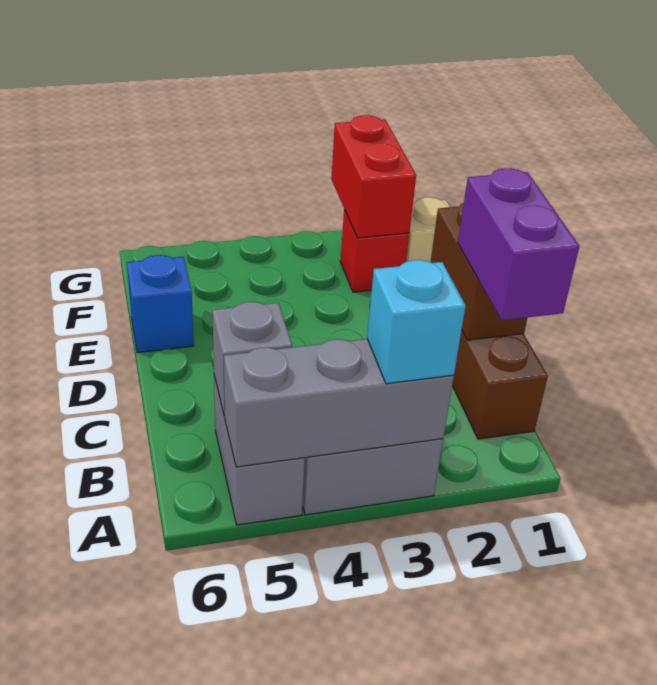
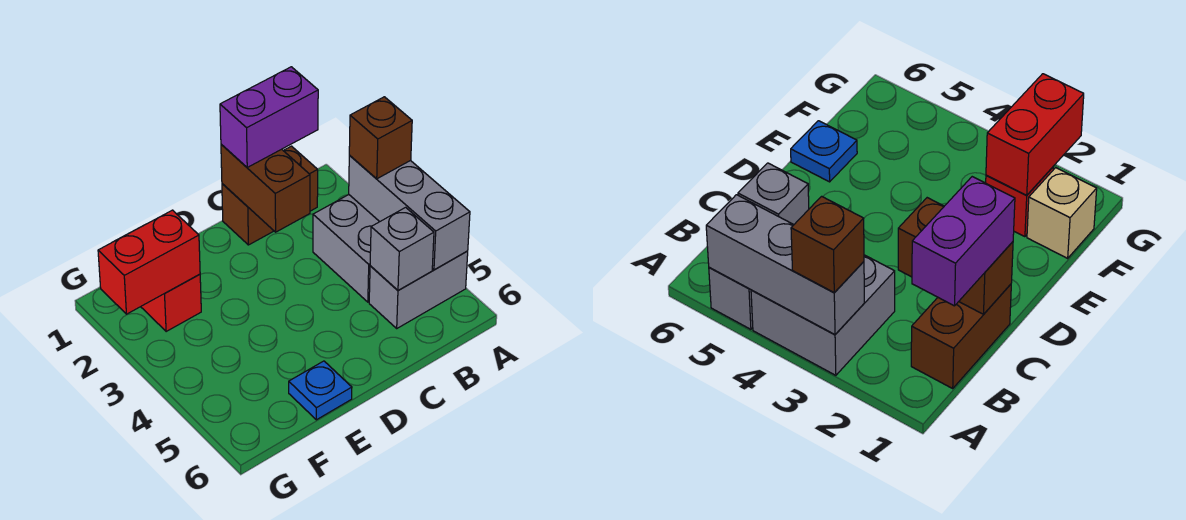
cyan brick A3 level 3 -> brown brick A3 level 3
brown brick C1:D1 level 2 -> brown brick C1:C2 level 2
blue brick E6 level 1 -> blue plate E6 level 1

